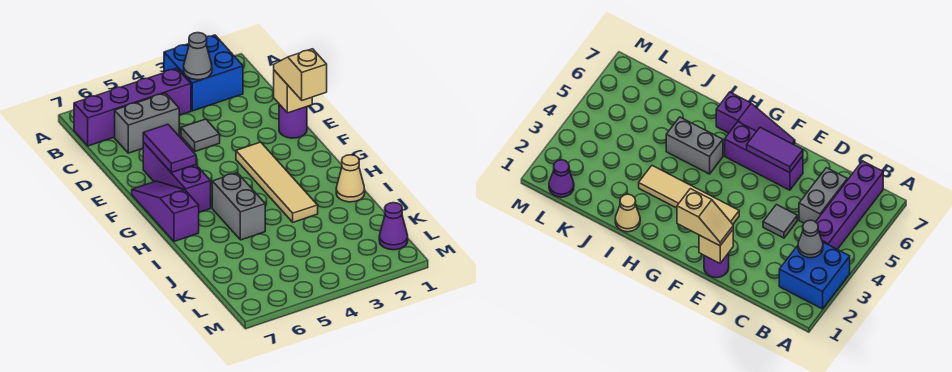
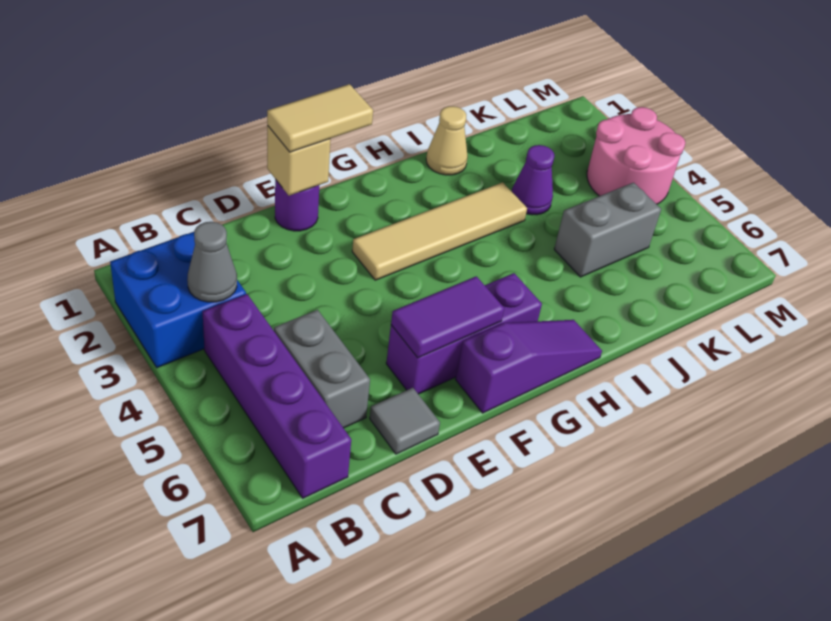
grey tile D4 level 1 -> grey tile D7 level 1
tan slope E1:F1 level 3 top F -> tan tile E1:F1 level 3
purple slope F7:H7 level 1 top H -> purple slope F7:H7 level 1 top F
grey brick H5:I5 level 1 -> grey brick J5:K5 level 1
purple cone L1 level 1 -> purple cone J3 level 1
none -> pink round brick L3:M4 level 1

